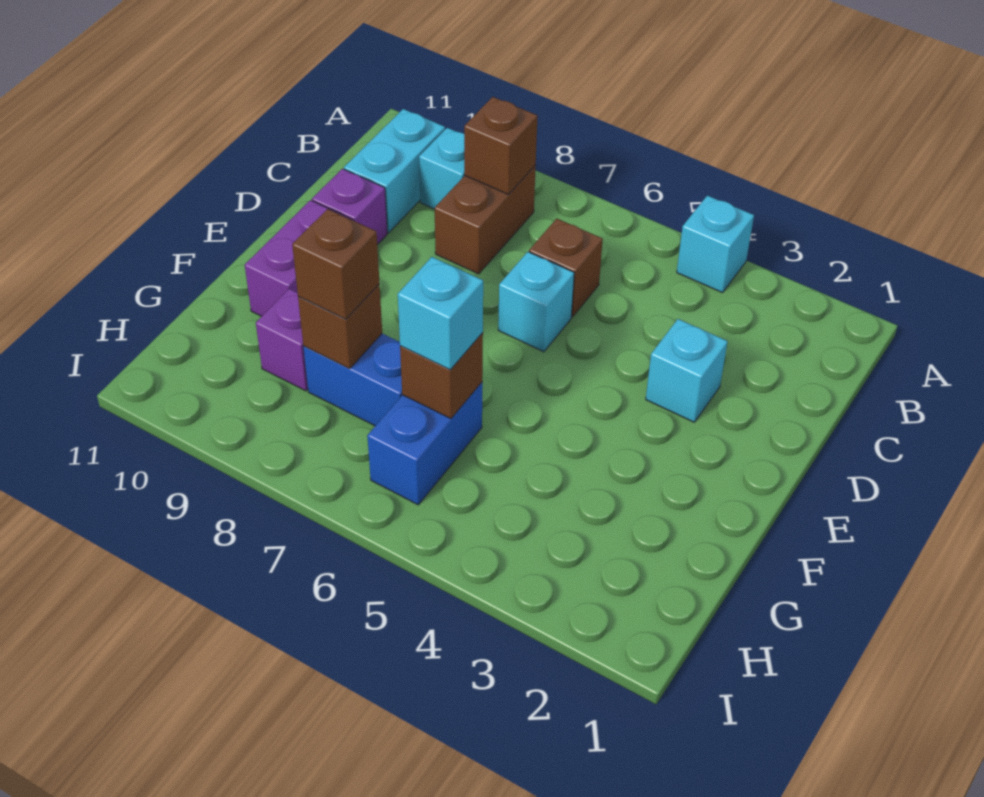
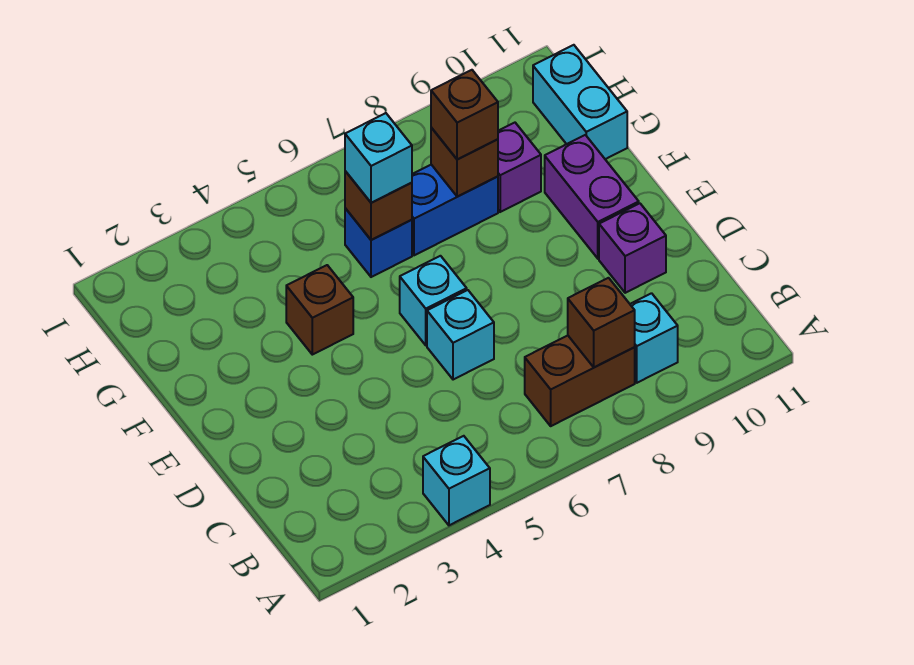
brown brick B8:C8 level 1 -> brown brick B7:B8 level 1
cyan brick B10:C10 level 1 -> cyan brick G11:H11 level 1
brown brick C6 level 1 -> brown brick F4 level 1
cyan brick D3 level 1 -> cyan brick E6 level 1
blue brick G6:H6 level 1 -> blue brick G6 level 1

